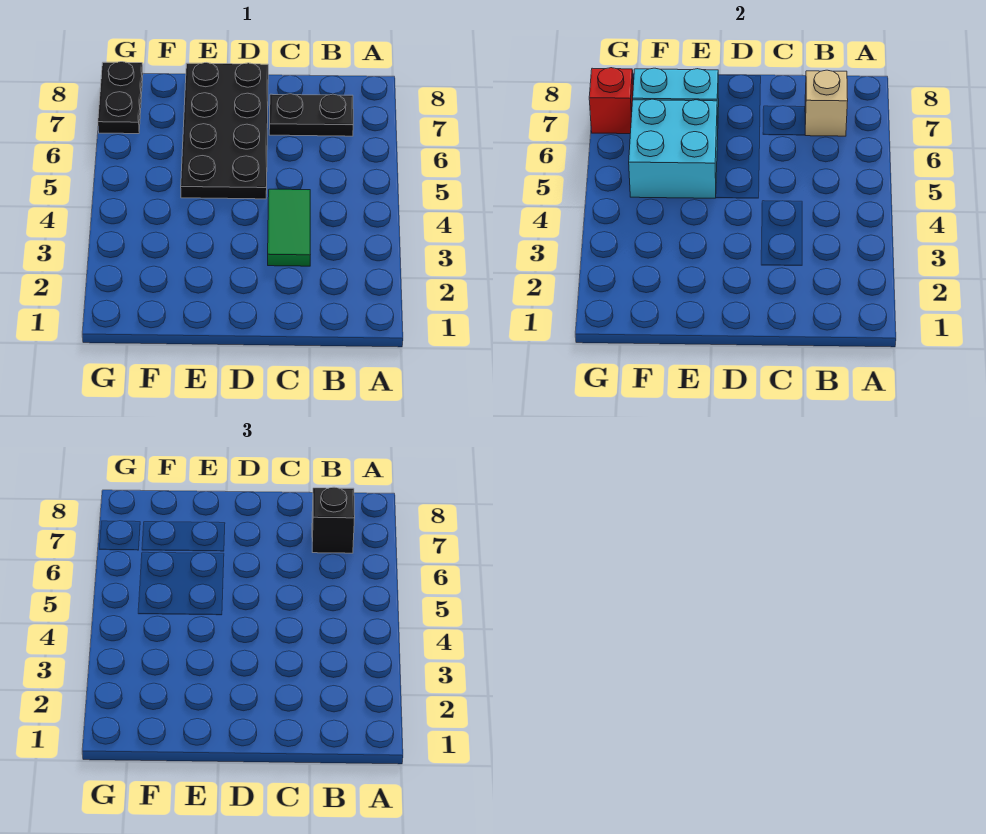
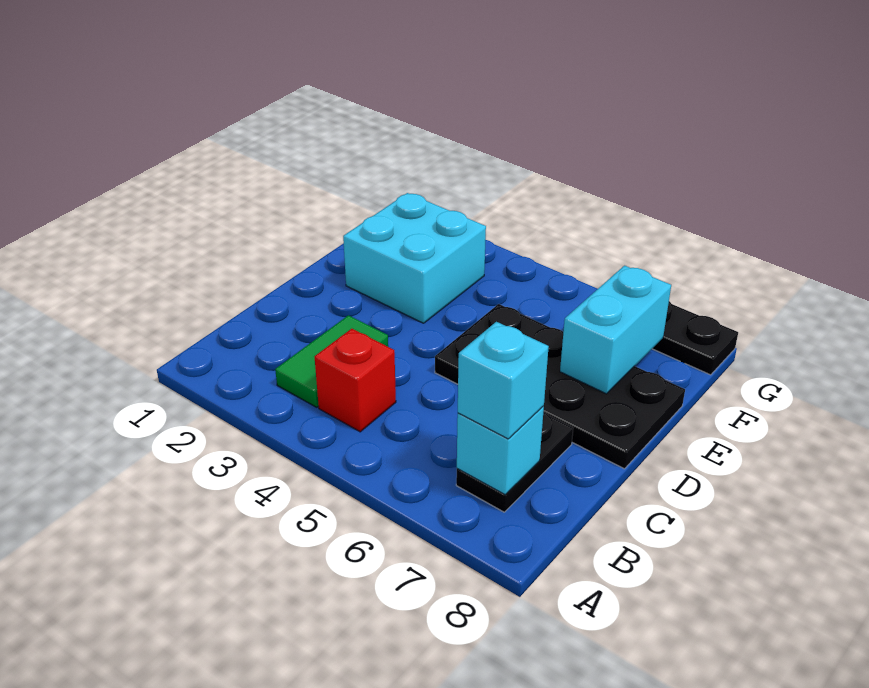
tan brick B7 level 2 -> cyan brick B7 level 2
black brick B7 level 3 -> cyan brick B7 level 3
green tile C3:C4 level 1 -> green tile B3:C3 level 1
cyan brick E5:F6 level 2 -> cyan brick E2:F3 level 1
red brick G7 level 2 -> red brick B4 level 1

